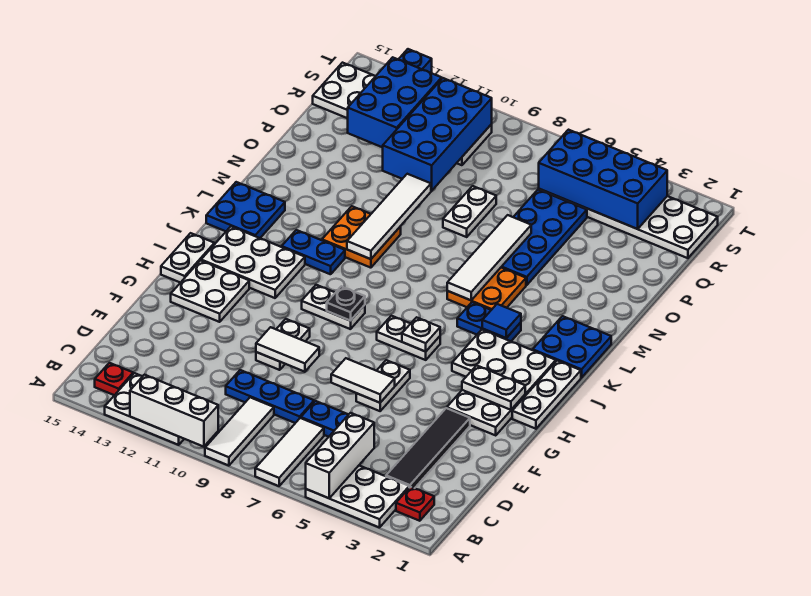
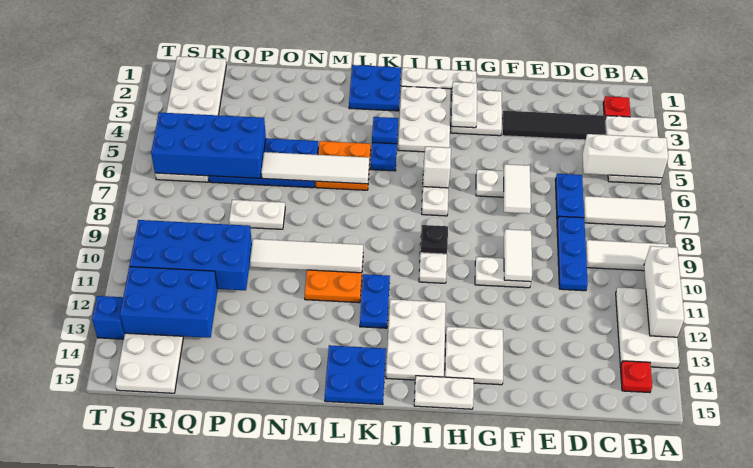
white plate I6 level 2 -> white brick I6 level 2
blue tile K4 level 2 -> blue plate K4 level 2
blue brick R3:S6 level 2 -> blue brick P5:S6 level 2

